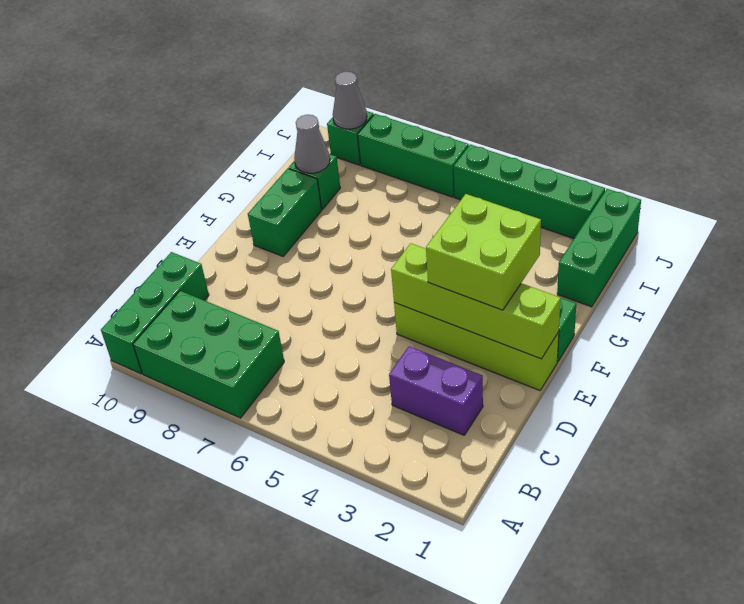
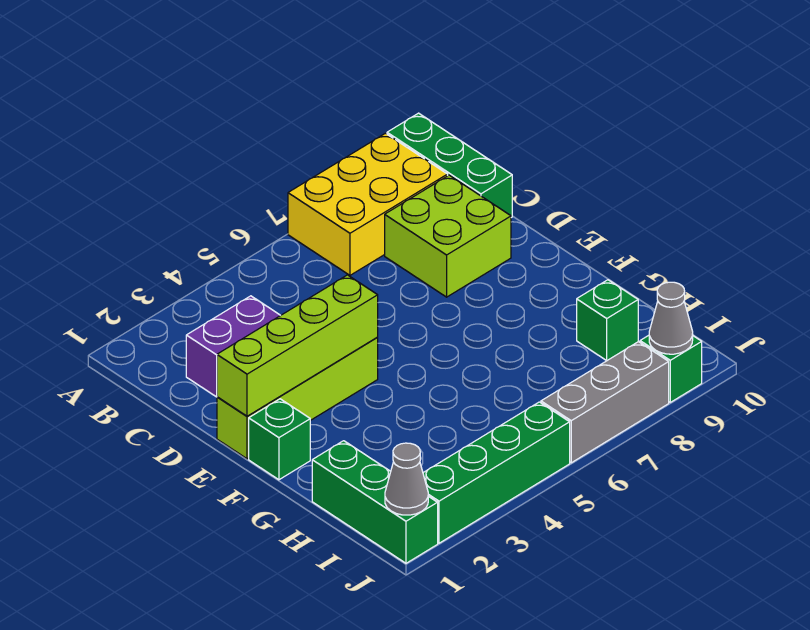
green brick A7:B9 level 1 -> yellow brick A7:B9 level 1
lime brick E2:F3 level 3 -> lime brick C8:D9 level 1
green brick F9:G9 level 1 -> none
grey cone H9 level 2 -> grey cone J1 level 2
green brick J6:J8 level 1 -> grey brick J6:J8 level 1

